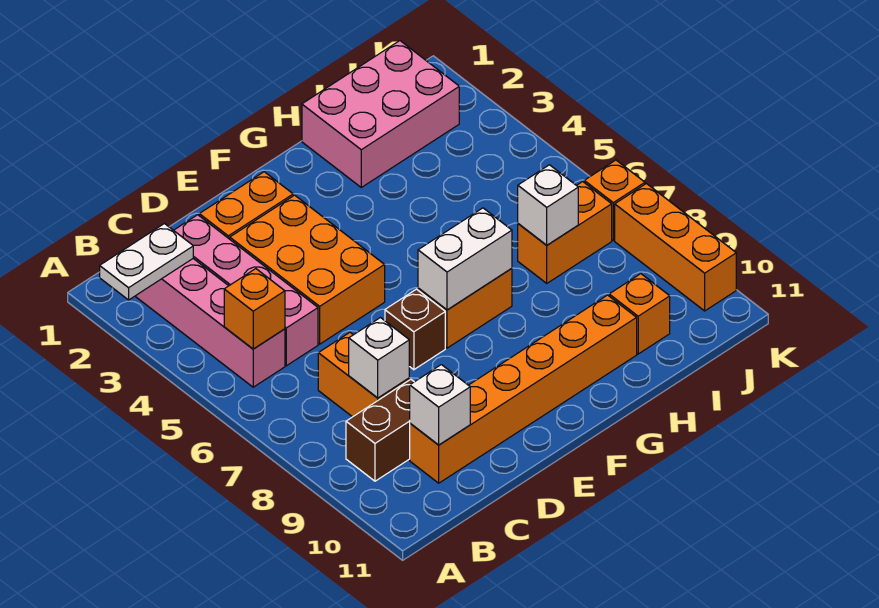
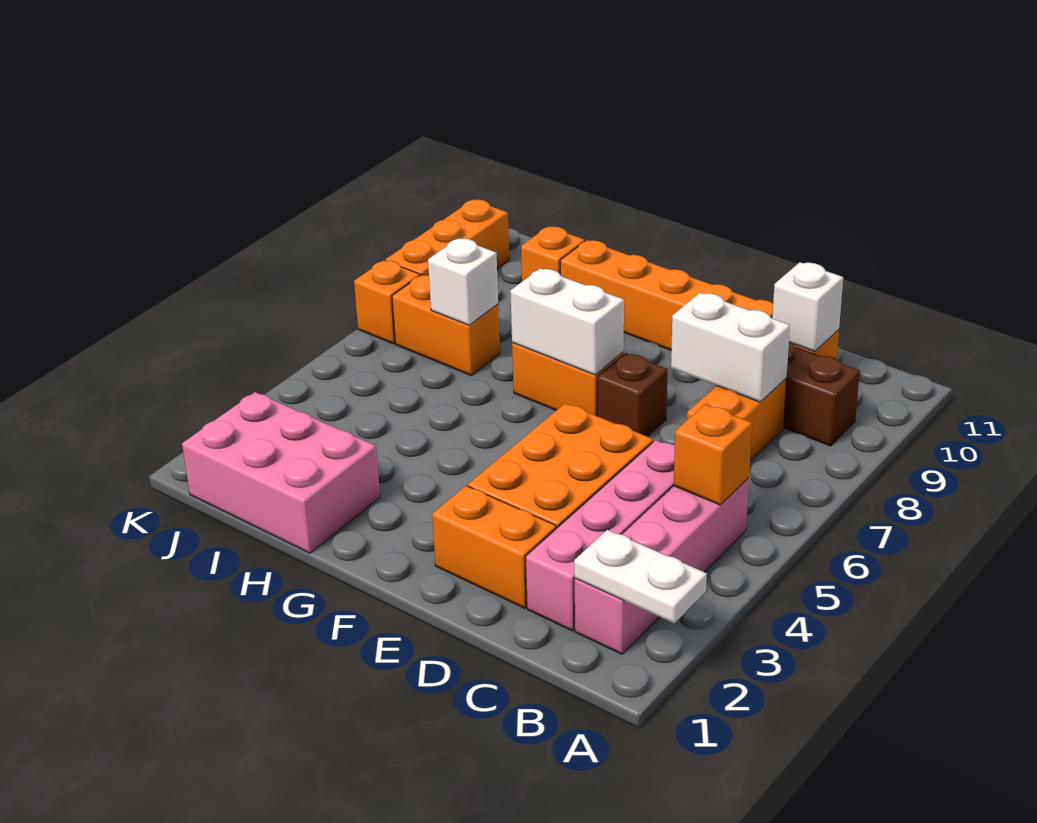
white brick C8 level 2 -> white brick C8:D8 level 2

